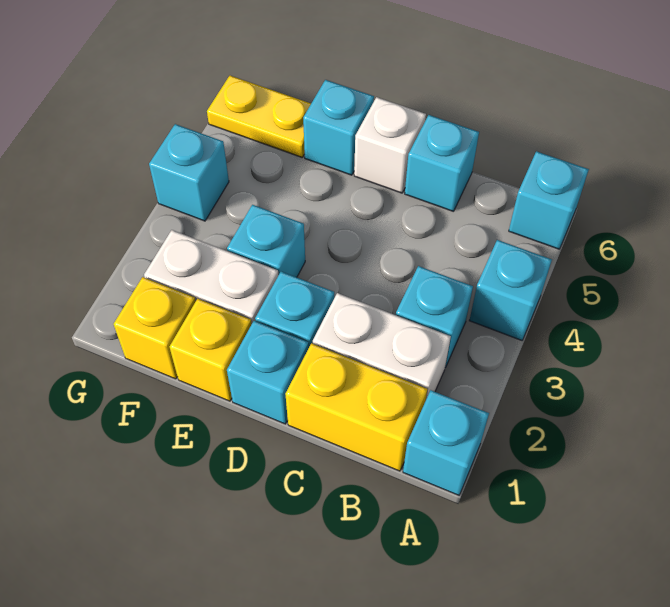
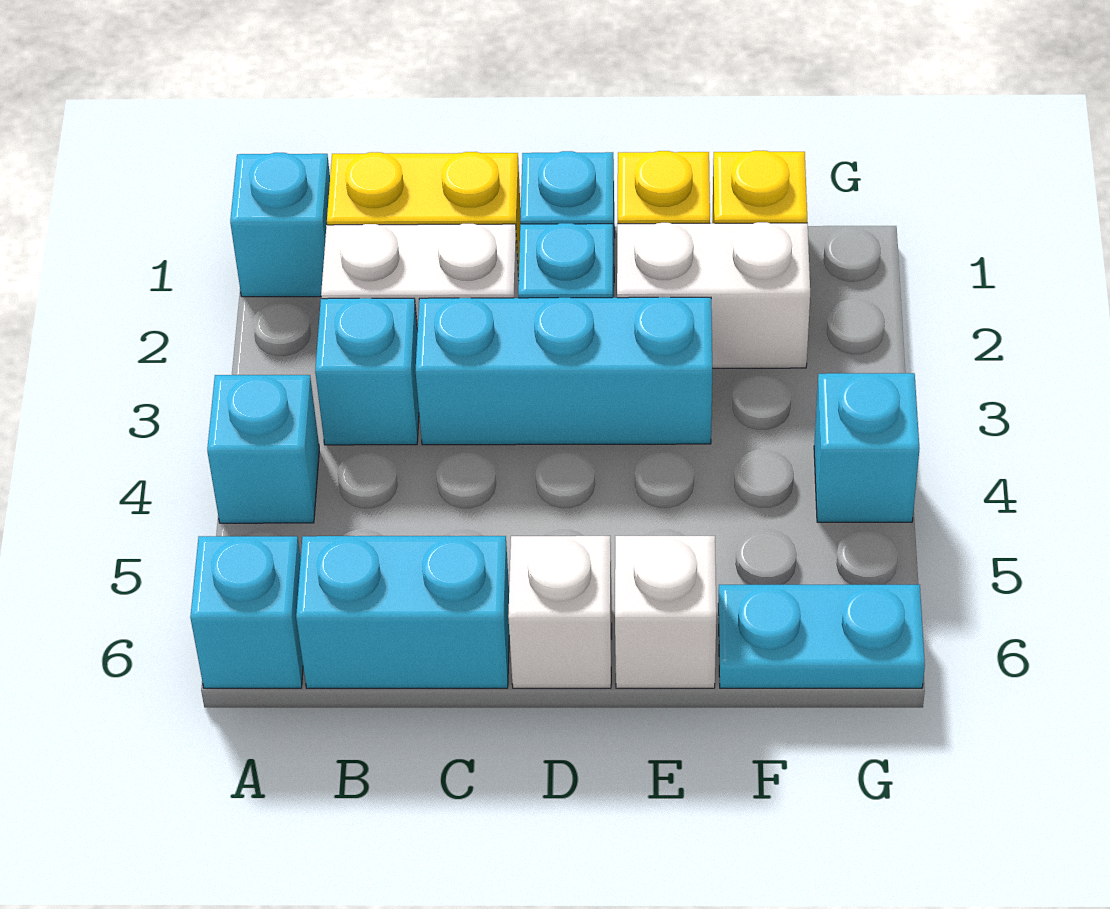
cyan brick C6 level 1 -> cyan brick B6:C6 level 1
cyan brick E3 level 1 -> cyan brick C3:E3 level 1
cyan brick E6 level 1 -> white brick E6 level 1
yellow plate F6:G6 level 1 -> cyan plate F6:G6 level 1

